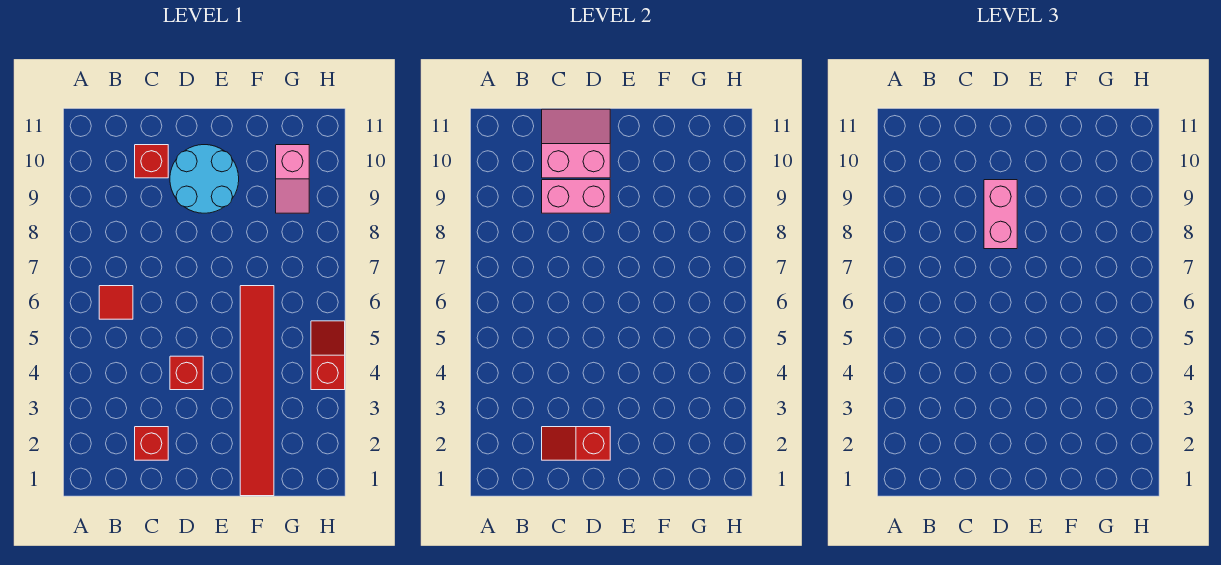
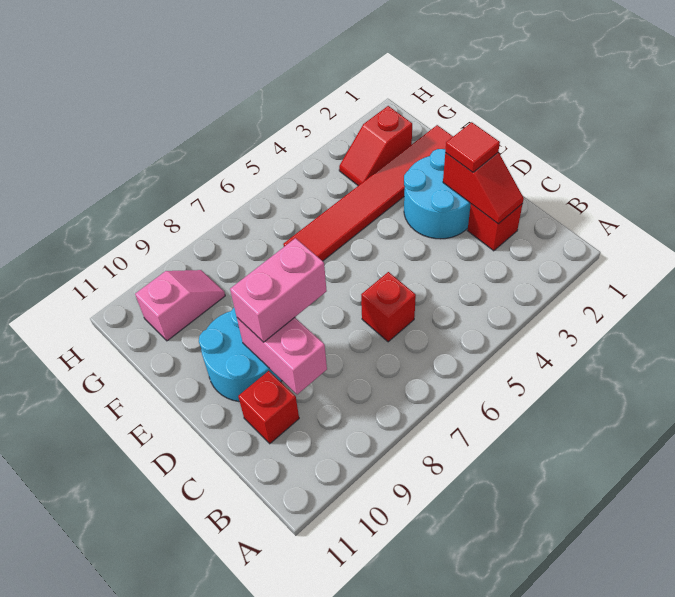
red tile B6 level 1 -> red tile D2 level 3
pink slope C10:D11 level 2 top 10 -> none
none -> cyan round brick D2:E3 level 1
red brick D4 level 1 -> red brick C6 level 1
red slope H4:H5 level 1 top 4 -> red slope G2:G3 level 1 top 2

